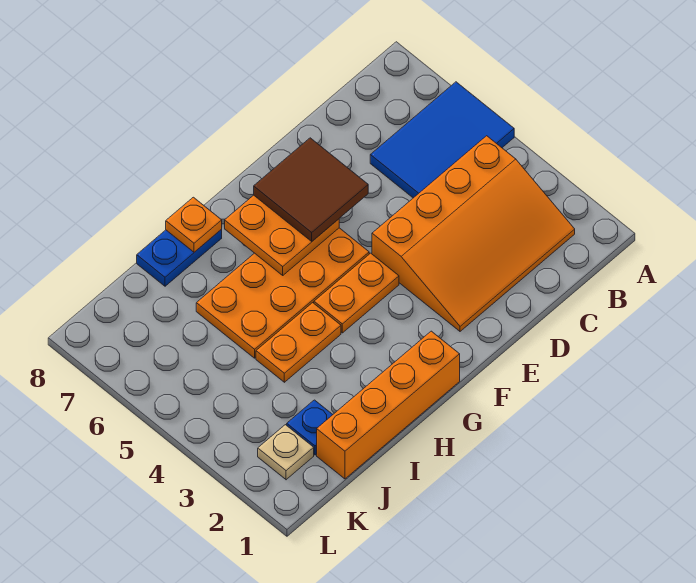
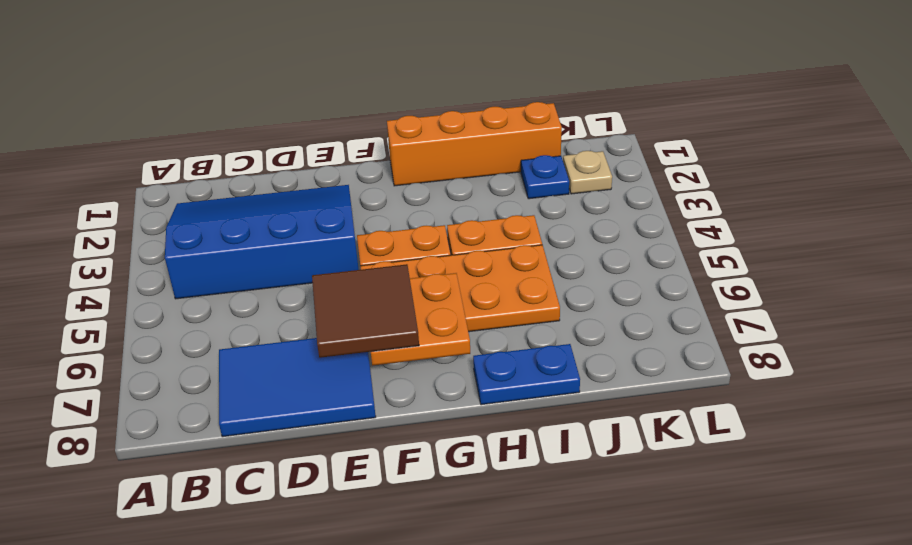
blue tile A5:C6 level 1 -> blue tile C7:E8 level 1
orange slope B2:E4 level 1 top 4 -> blue slope B2:E4 level 1 top 4
orange plate H8 level 2 -> none

